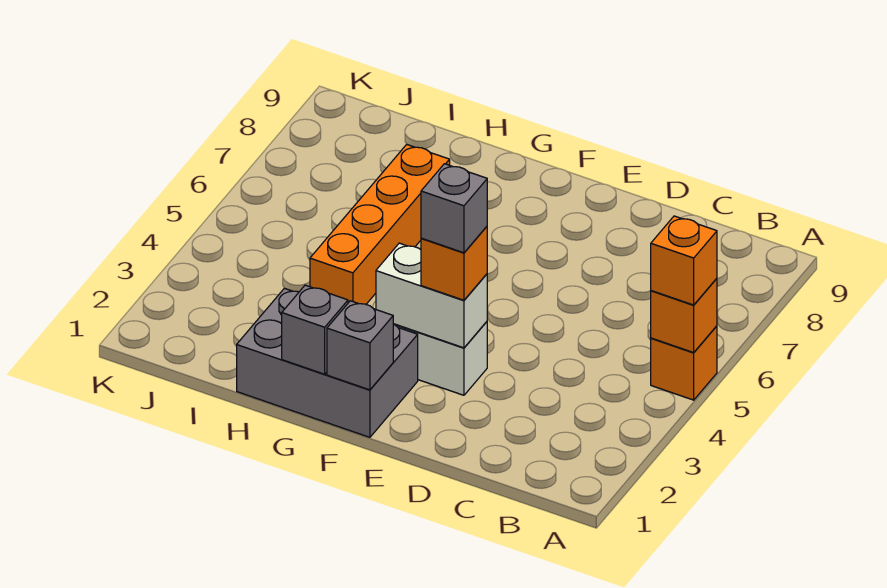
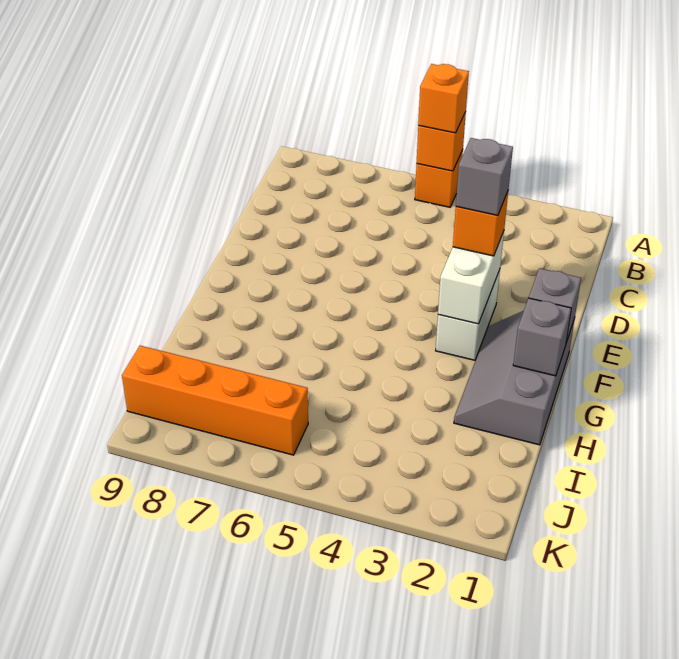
grey brick F1:H2 level 1 -> grey slope F1:H2 level 1 top 1
orange brick H4:H7 level 1 -> orange brick J6:J9 level 1

